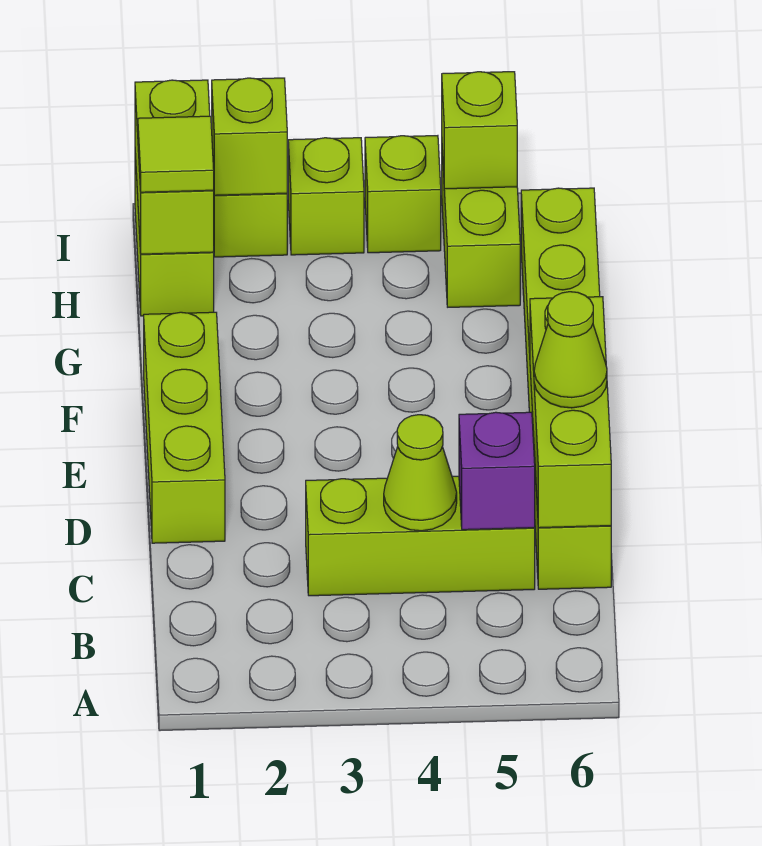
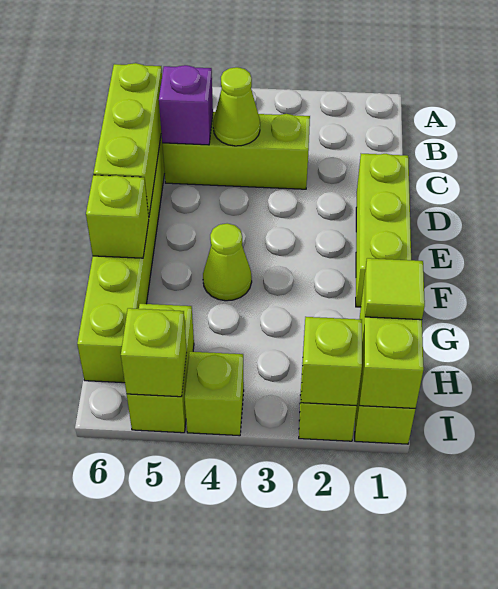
lime cone D6 level 3 -> lime cone F4 level 1
lime brick I3 level 1 -> lime brick F6 level 2

